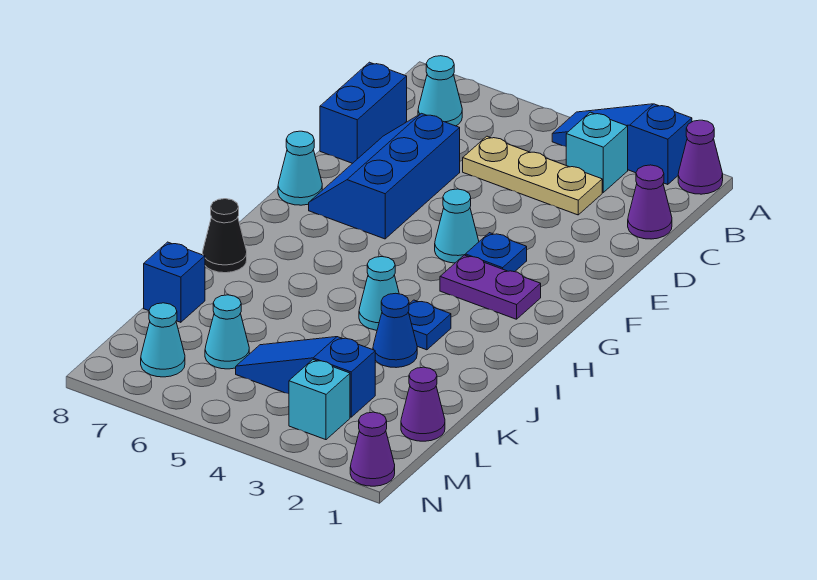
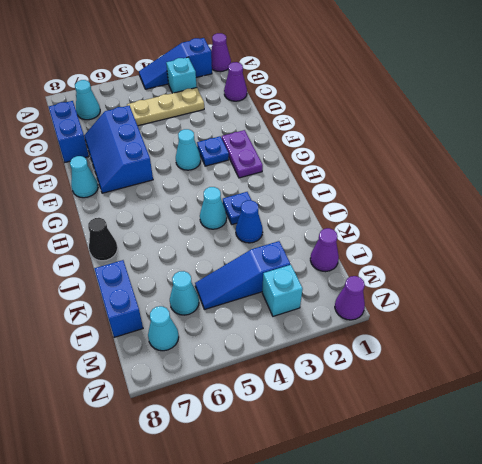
purple plate G2:G3 level 1 -> purple plate F2:G2 level 1
blue brick K8 level 1 -> blue brick K8:L8 level 1

